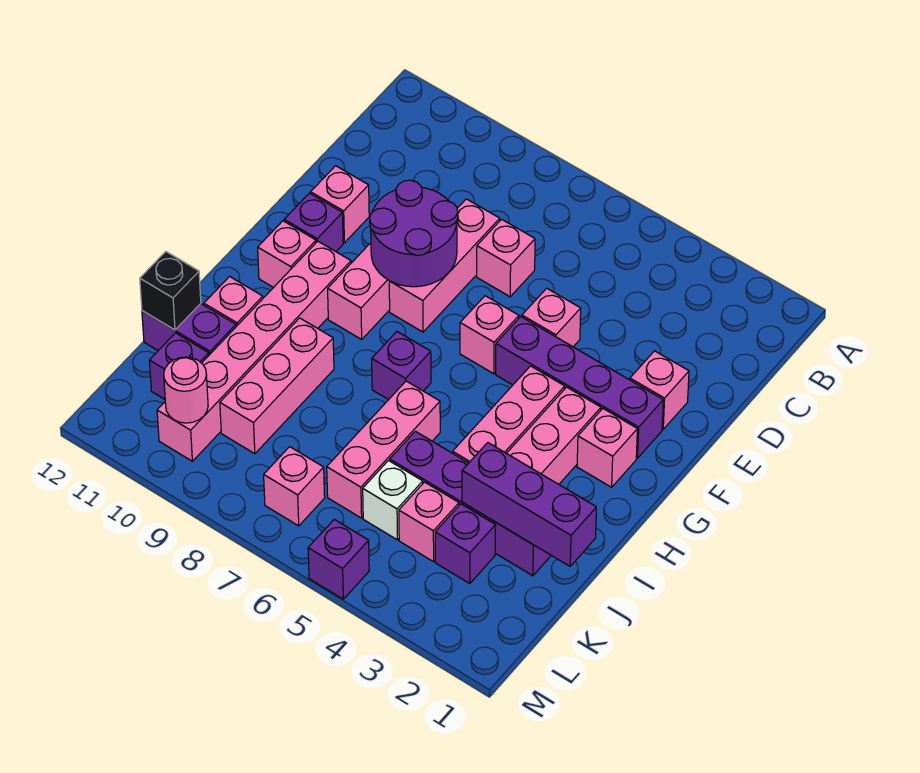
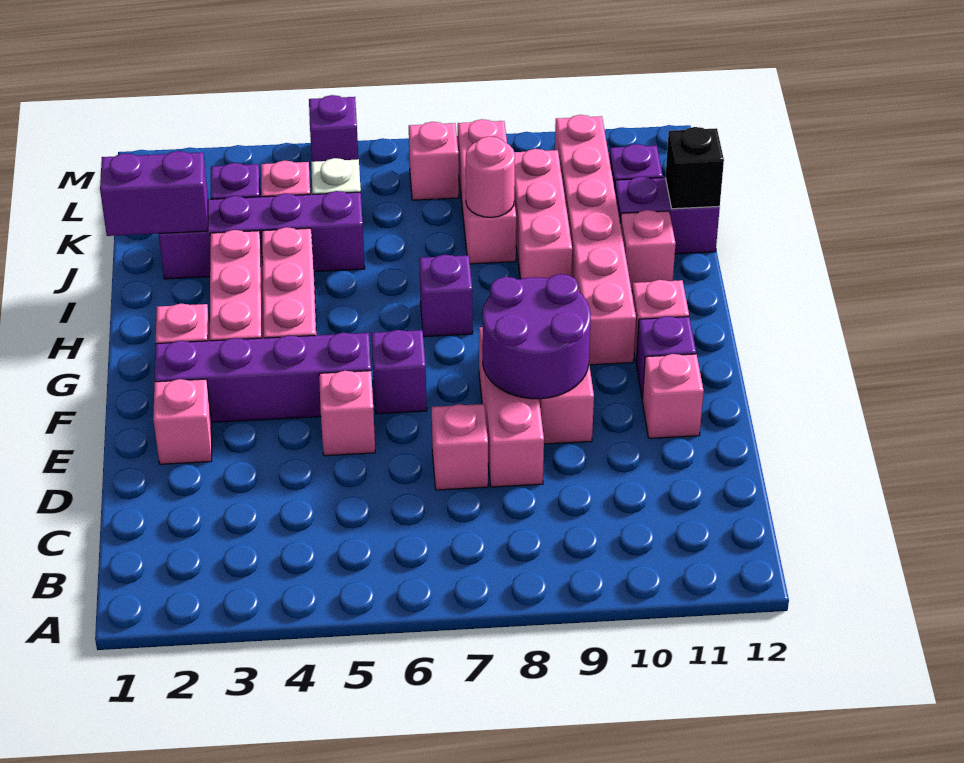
pink brick F6 level 1 -> purple brick F6 level 1
pink brick I6:K6 level 1 -> pink brick J8:L8 level 1
purple brick J1:J3 level 2 -> purple brick J1:J2 level 2
pink round brick L10 level 2 -> pink round brick J8 level 2

